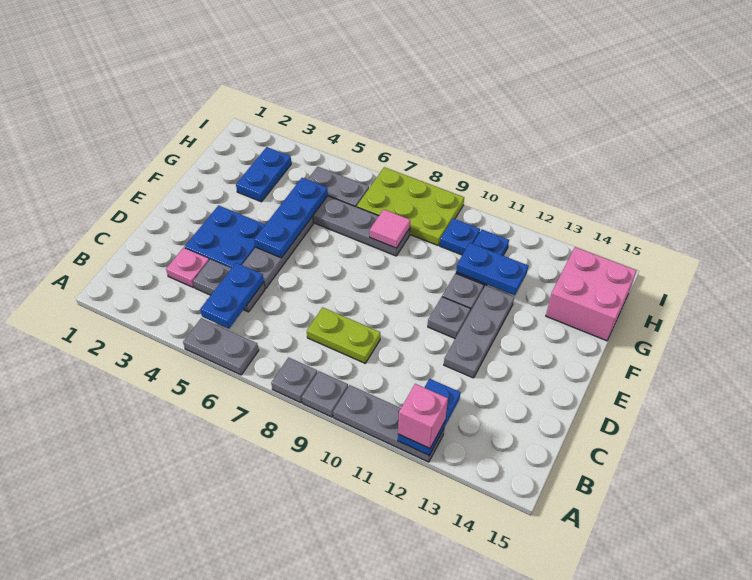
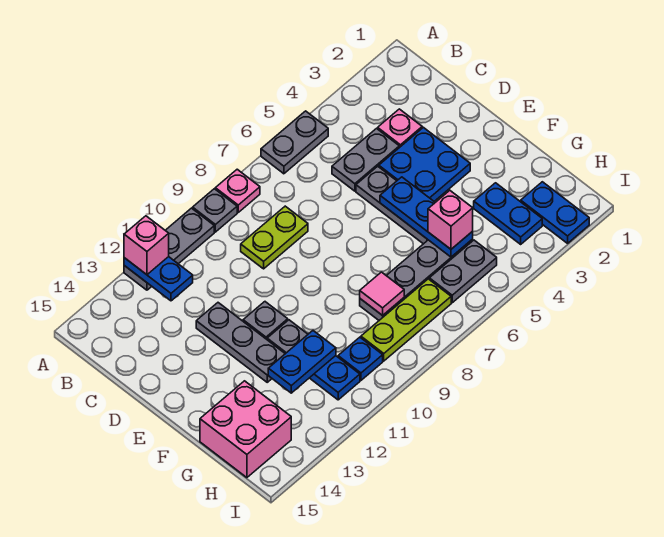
grey plate A8 level 1 -> pink plate A8 level 1
blue plate B5:C5 level 2 -> blue plate H2:I2 level 1
none -> pink brick G5 level 3
lime plate H7:I9 level 1 -> lime plate H7:H9 level 1

